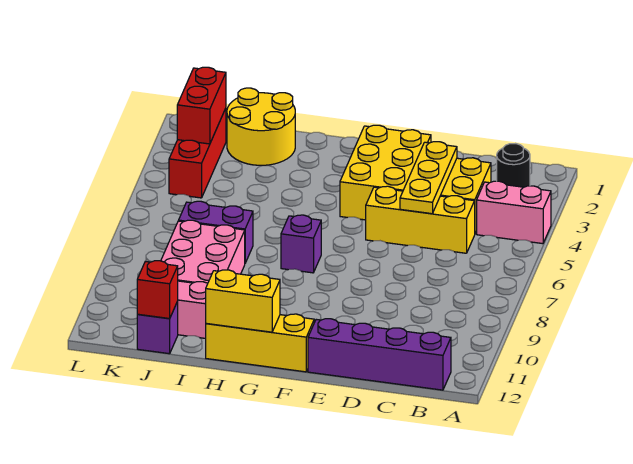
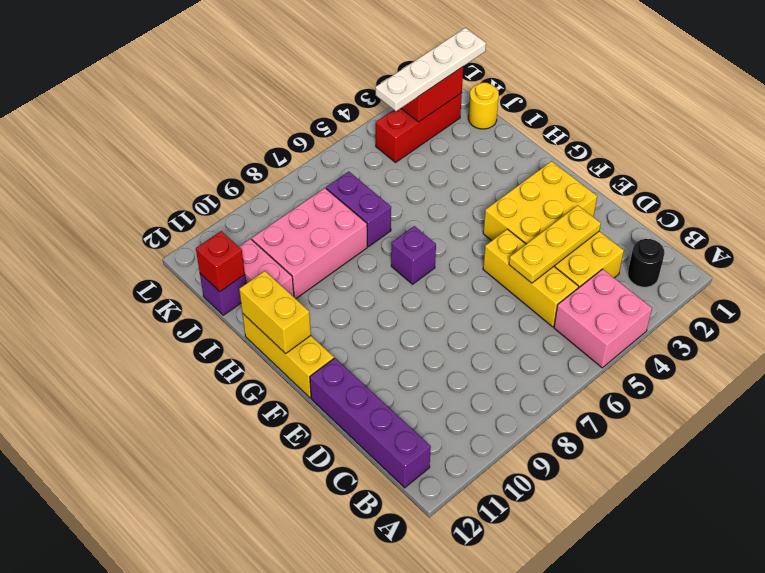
pink brick A4:B4 level 1 -> pink brick A4:B5 level 1
yellow round brick I1:J2 level 1 -> yellow round brick J1 level 1
none -> white plate K1:K4 level 3

